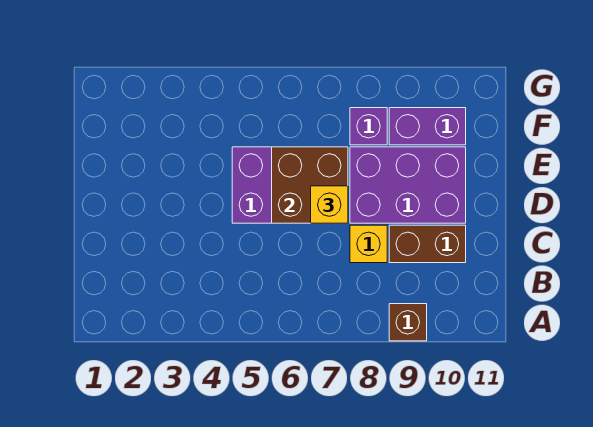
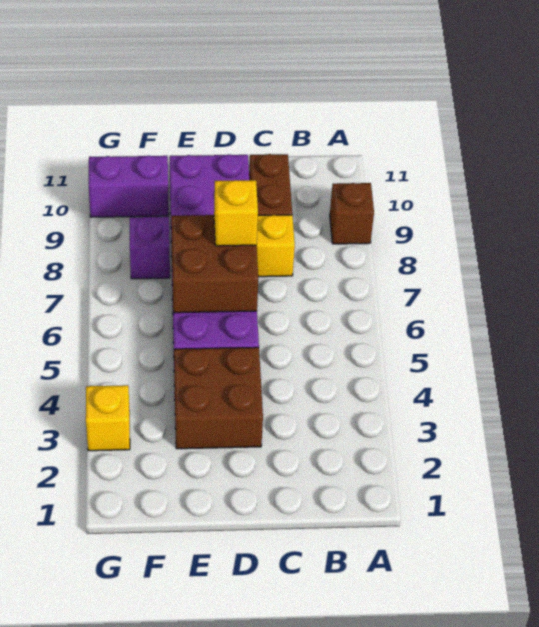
none -> brown brick D3:E4 level 1
purple brick F9:F10 level 1 -> purple brick F10:G10 level 1
none -> yellow brick G3 level 1

